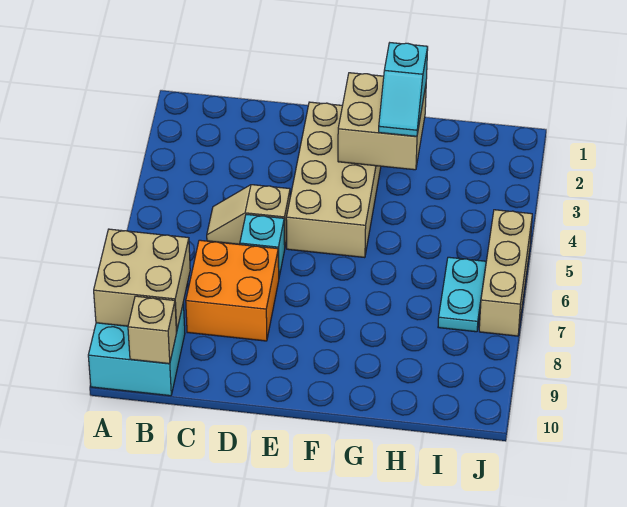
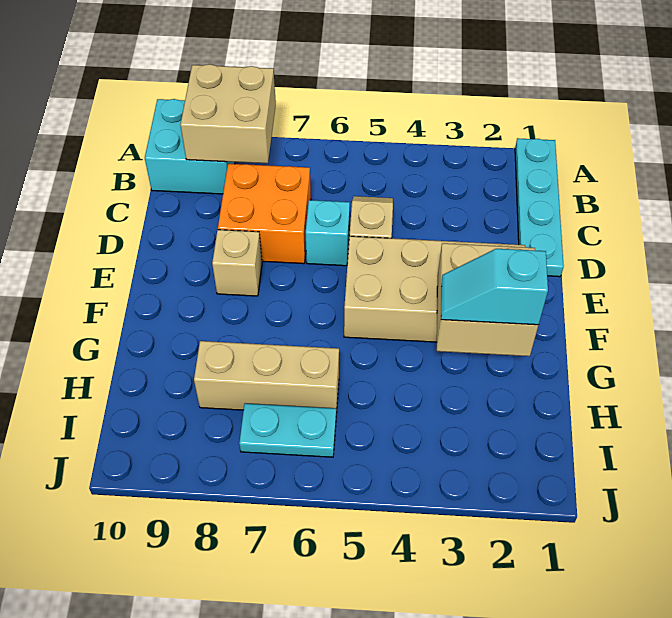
none -> cyan plate A1:D1 level 1
tan brick B10 level 2 -> tan brick E8 level 1
tan brick J5:J7 level 1 -> tan brick H6:H8 level 1

